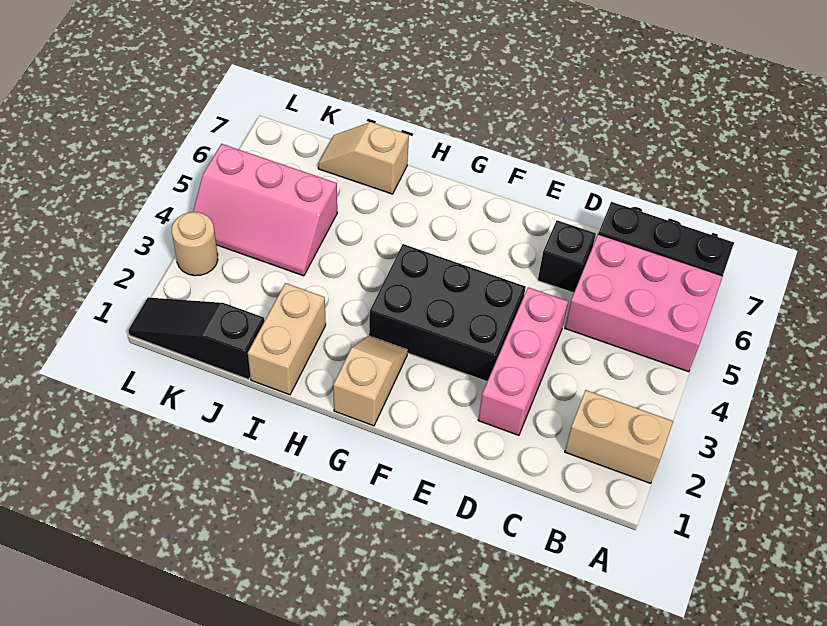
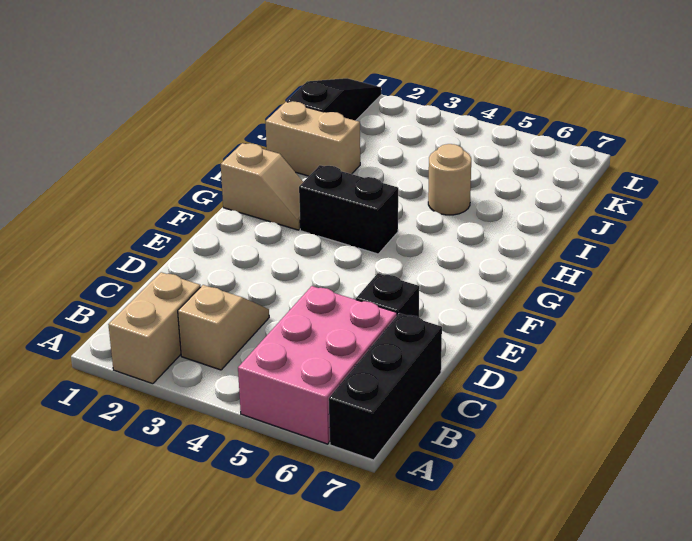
pink brick D2:D4 level 1 -> none
black brick E3:G4 level 1 -> black brick G3:G4 level 1
tan slope I7:J7 level 1 top I -> tan slope B3:C3 level 1 top B
pink slope J4:L5 level 1 top 5 -> none
tan round brick L3 level 1 -> tan round brick I5 level 1

